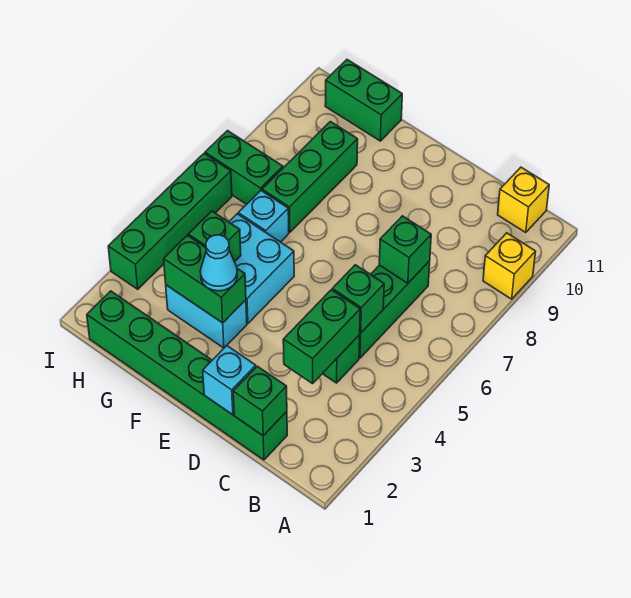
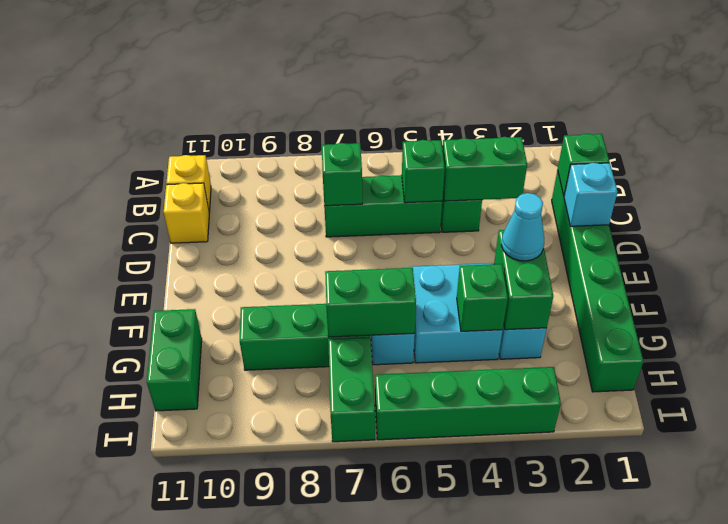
yellow brick A9 level 1 -> yellow brick C11 level 1
none -> green brick G6:G7 level 2

